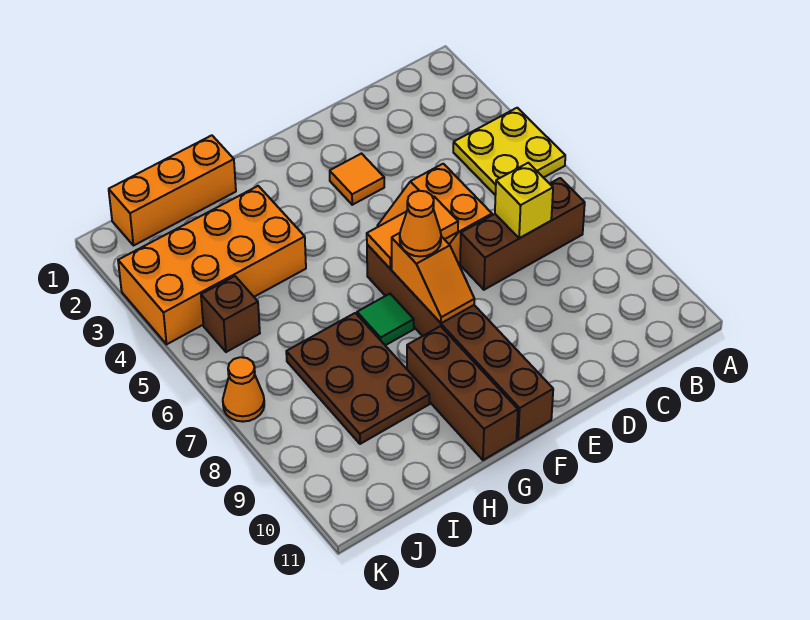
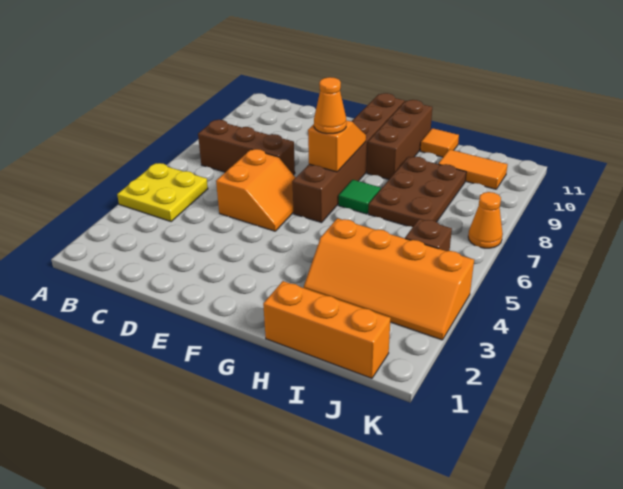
yellow brick C7 level 2 -> none
orange tile E3 level 1 -> orange tile H11 level 1
orange tile E6:F6 level 2 -> orange tile I10:J10 level 1
orange brick H3:K4 level 1 -> orange slope H3:K4 level 1 top 4

